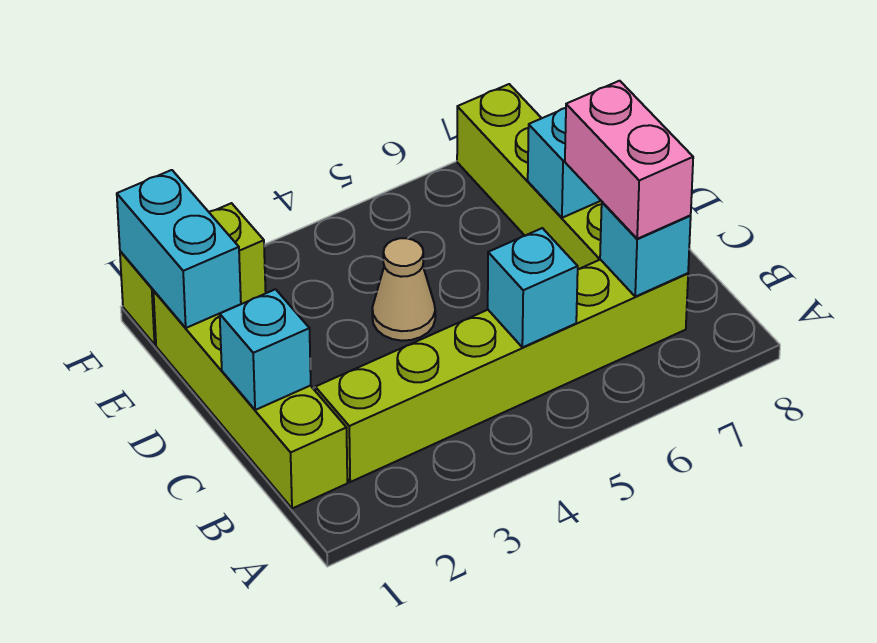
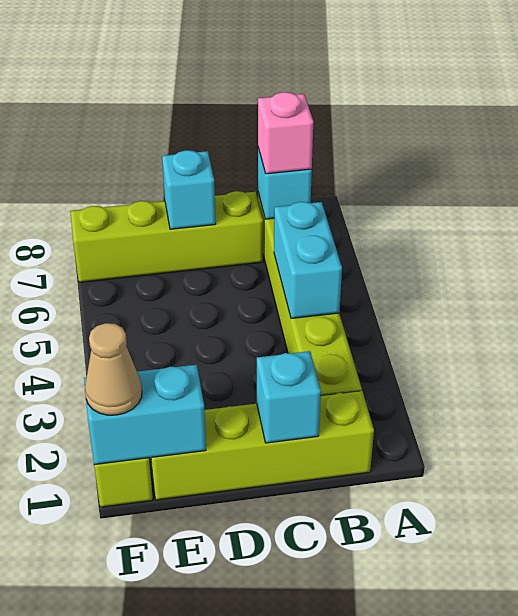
cyan brick B5 level 2 -> cyan brick B4:B5 level 2
pink brick B7:C7 level 3 -> pink brick B7 level 3
tan cone D4 level 1 -> tan cone F1 level 3

